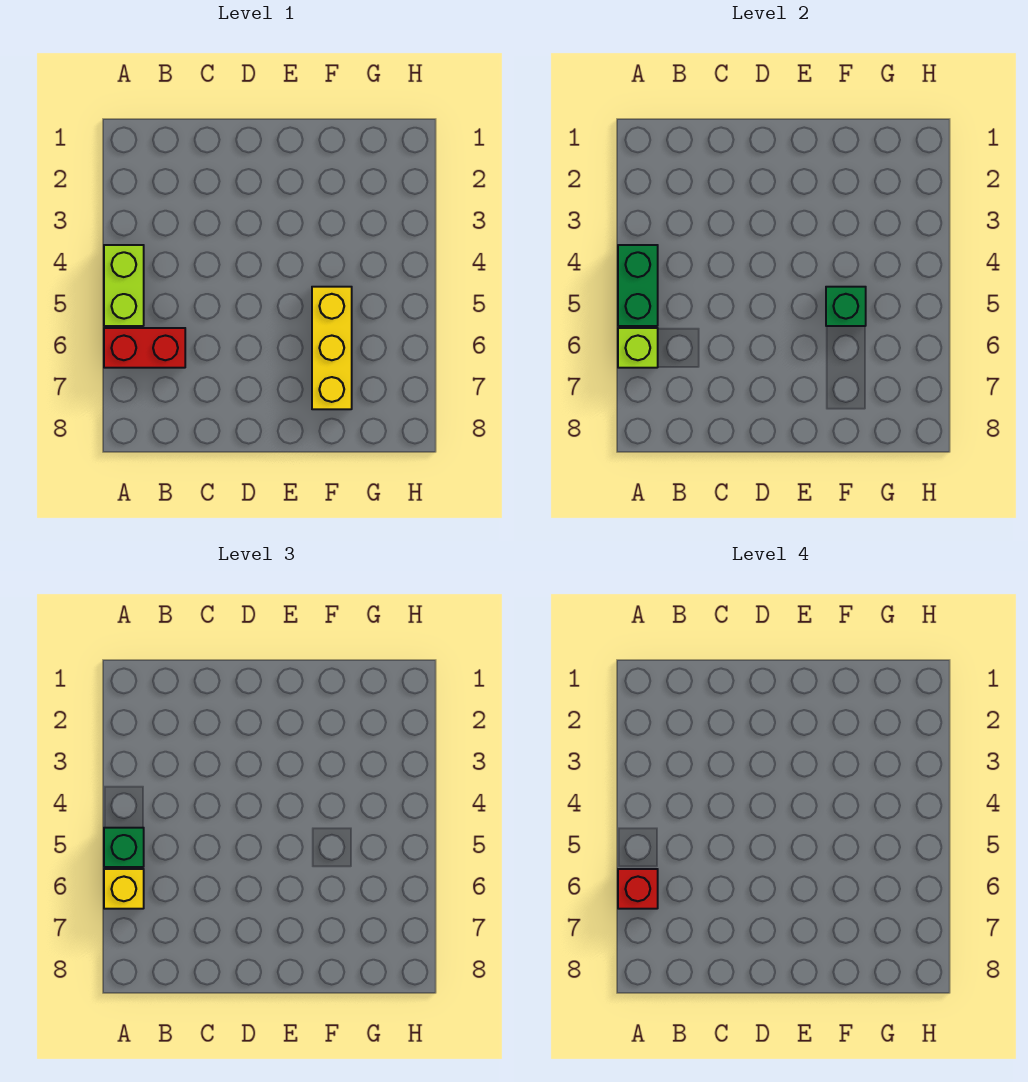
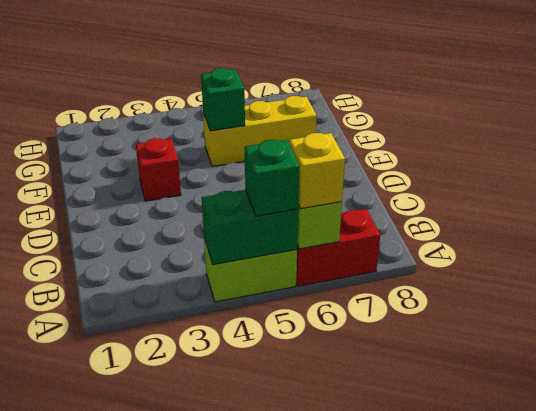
red brick A6:B6 level 1 -> red brick A6:A7 level 1
red brick A6 level 4 -> red brick E3 level 1

